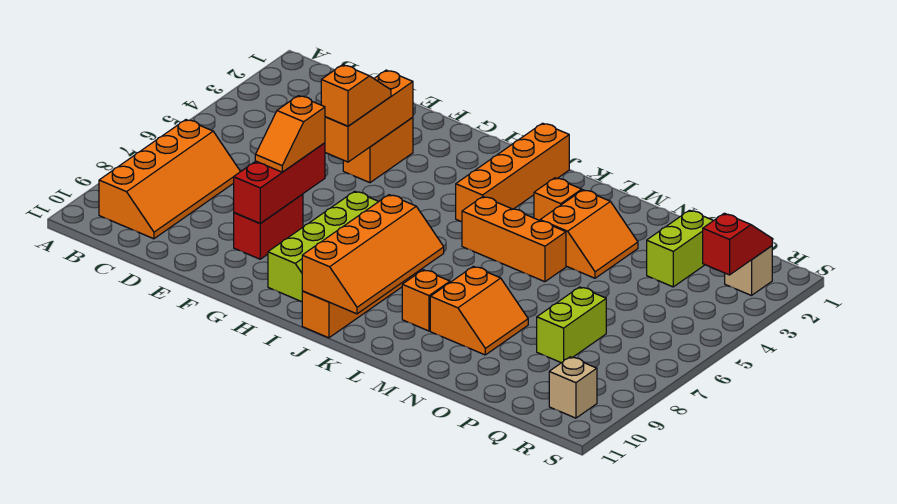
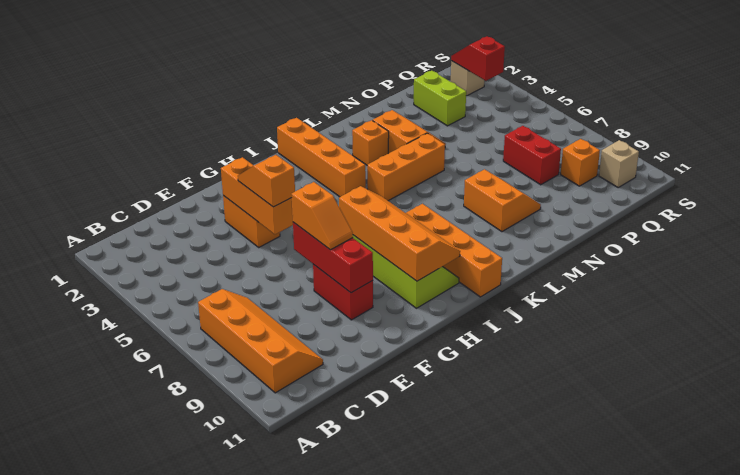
orange slope J8:K11 level 2 top J -> orange slope H7:I10 level 2 top H
orange brick L9 level 1 -> orange brick Q9 level 1
lime brick P7:P8 level 1 -> red brick P7:P8 level 1

